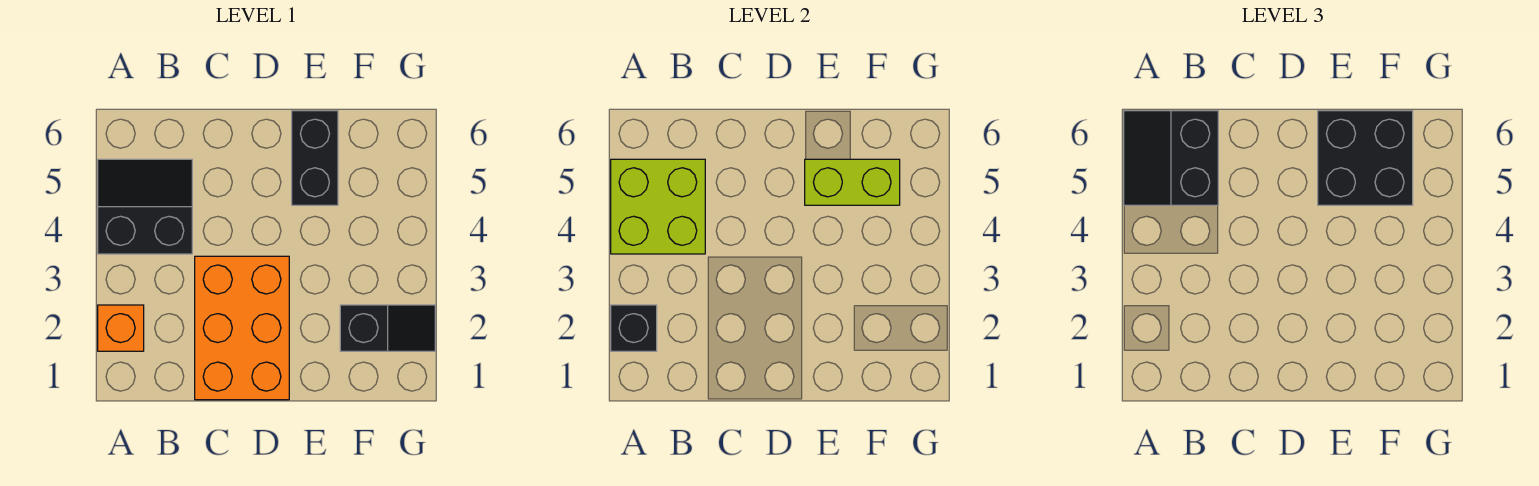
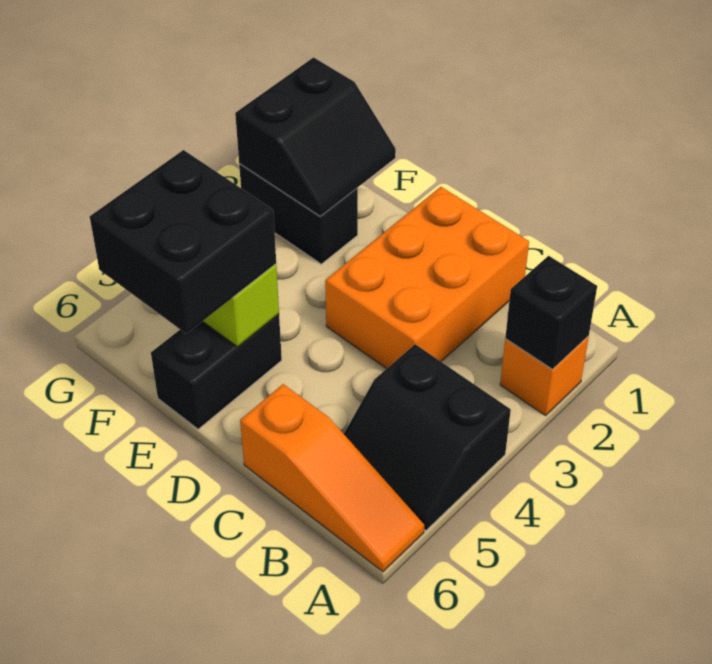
lime brick A4:B5 level 2 -> none
black slope A5:B6 level 3 top B -> black slope F1:G2 level 2 top G
none -> orange slope A6:C6 level 1 top C
black slope F2:G2 level 1 top F -> black brick F2:G2 level 1

